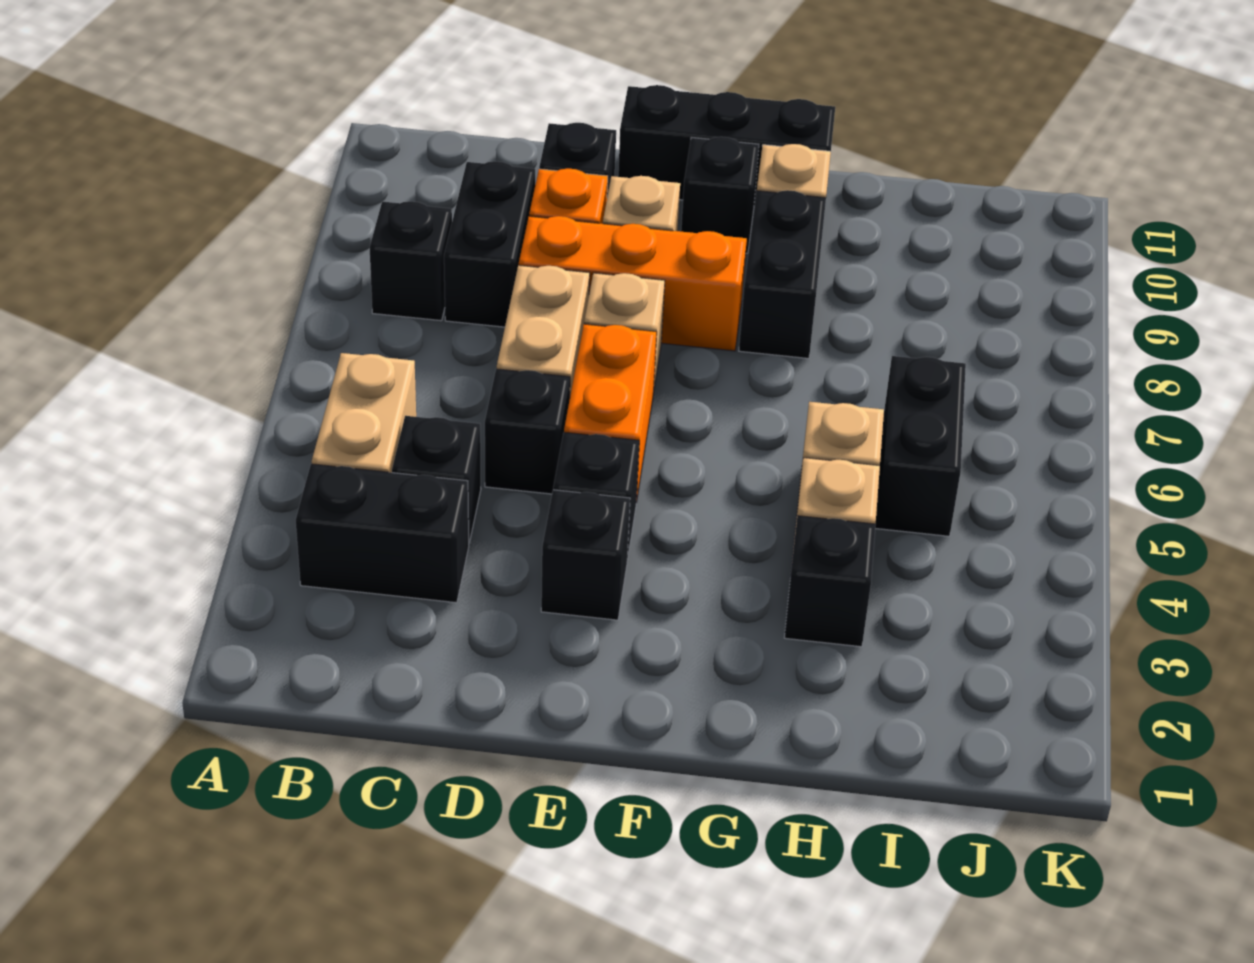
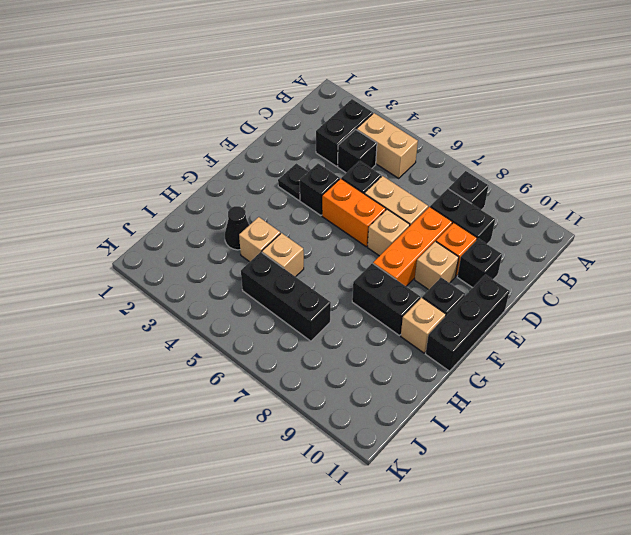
black brick E3 level 1 -> black plate E3 level 1
black brick H3 level 1 -> black cone H3 level 1
black brick I5:I6 level 1 -> black brick I5:I7 level 1

